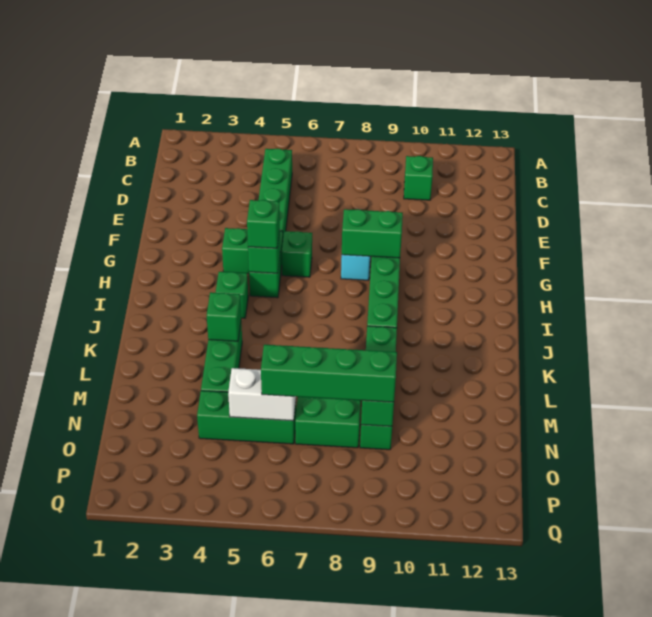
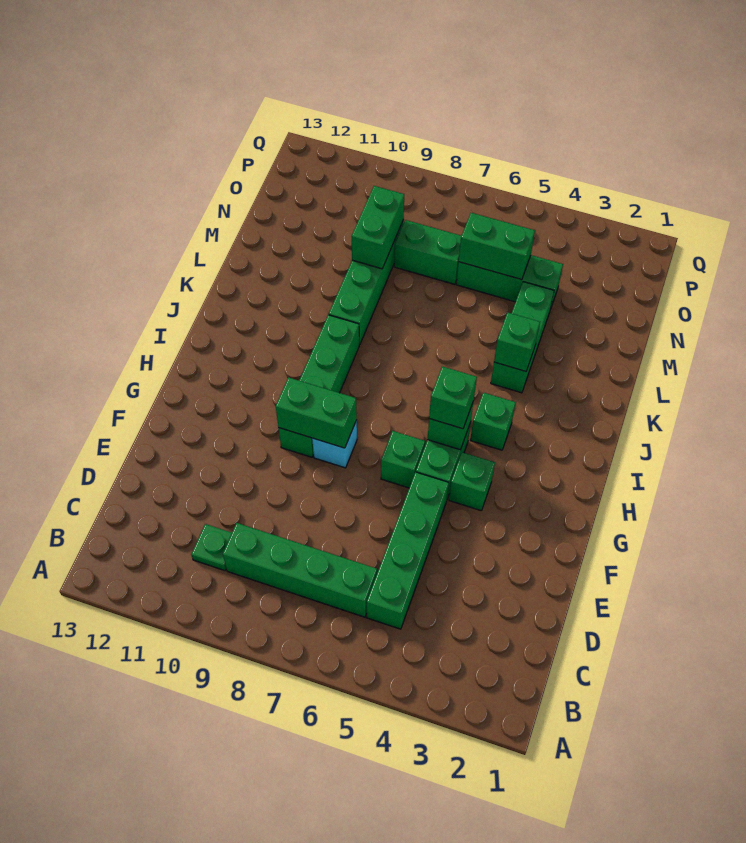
green brick C10 level 1 -> green plate C10 level 1
white brick N5:N6 level 2 -> green brick N5:N6 level 2
green brick N6:N9 level 3 -> green brick C6:C9 level 1

